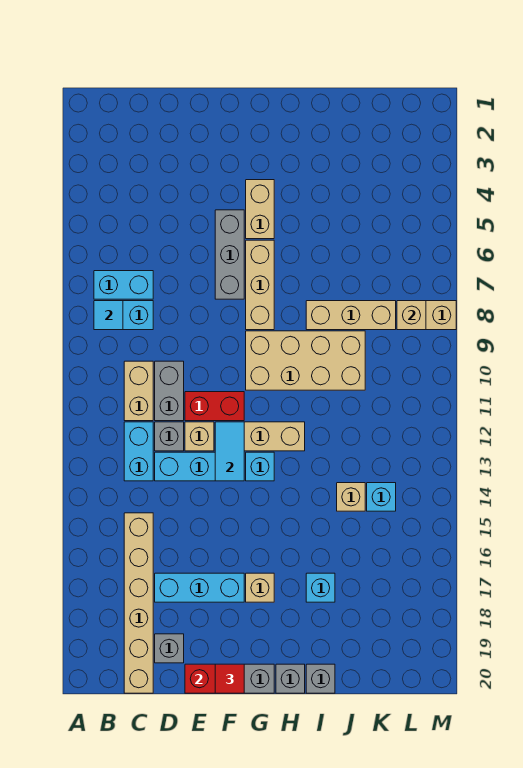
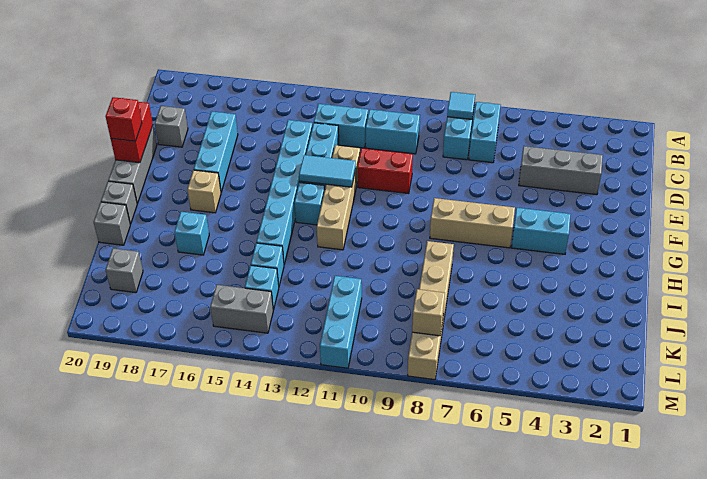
tan brick C10:C11 level 1 -> cyan brick C10:C11 level 1
tan brick C15:C20 level 1 -> none
grey brick D10:D11 level 1 -> grey brick L14:L15 level 1
grey brick D12 level 1 -> grey brick K19 level 1
none -> cyan brick D14:I14 level 1
red brick E11:F11 level 1 -> red brick E10:E11 level 1
grey brick F5:F7 level 1 -> grey brick D3:D5 level 1
red tile F20 level 3 -> red brick F20 level 3
tan brick G4:G5 level 1 -> cyan brick G4:G5 level 1
tan brick G9:J10 level 1 -> none
tan brick J14 level 1 -> cyan brick J14 level 1
none -> cyan brick K11:M11 level 1

